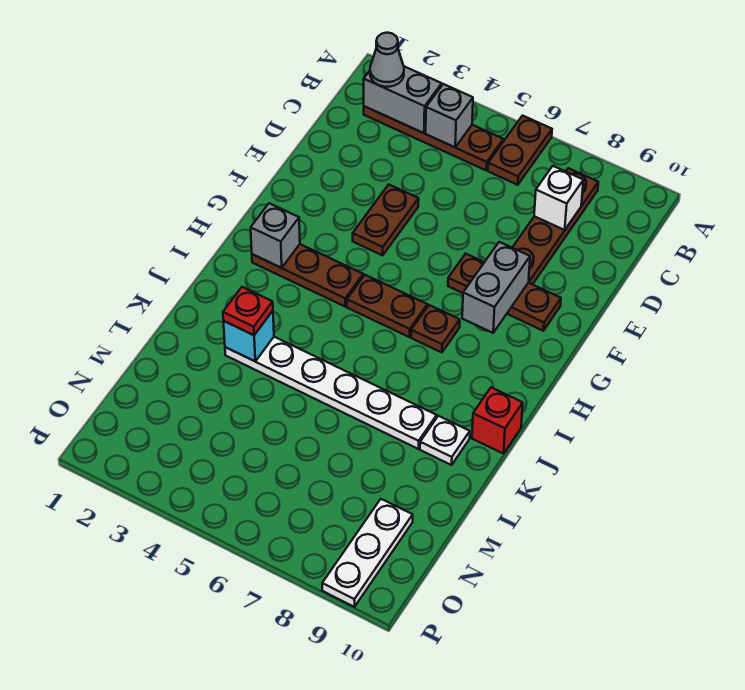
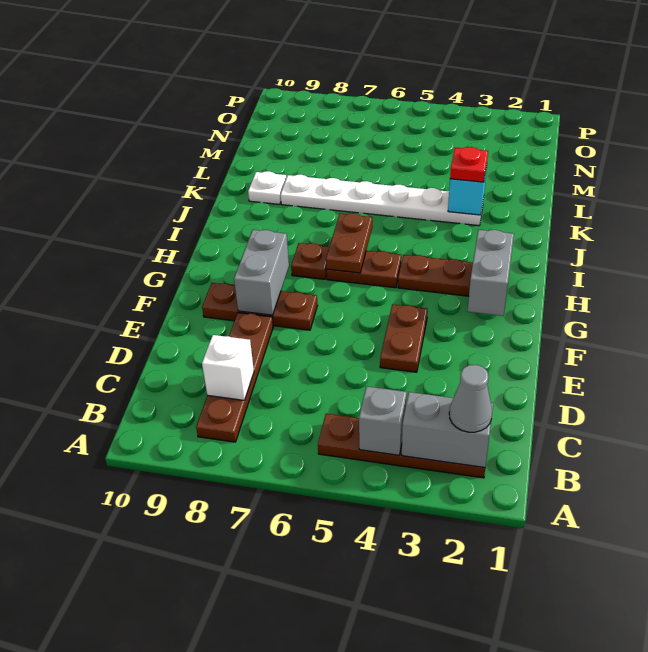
brown plate A6:B6 level 1 -> brown plate H6:I6 level 2
grey brick H2 level 2 -> grey brick G2:H2 level 2
red brick J10 level 1 -> none
white plate N9:P9 level 1 -> none

